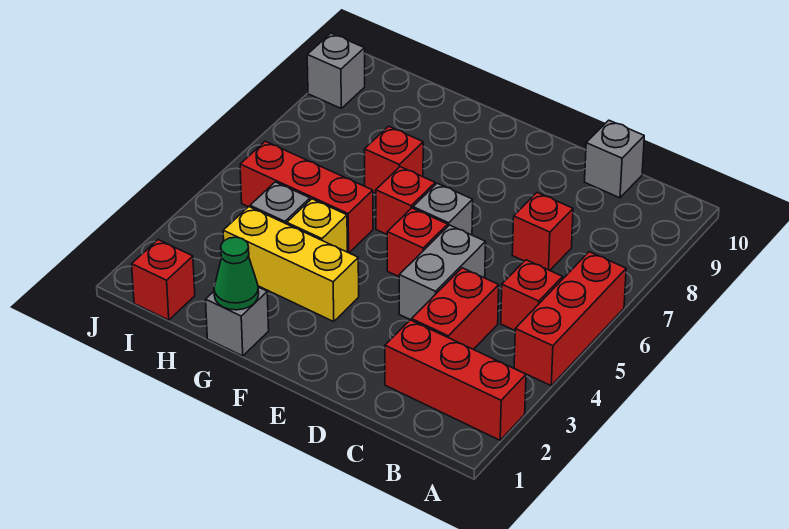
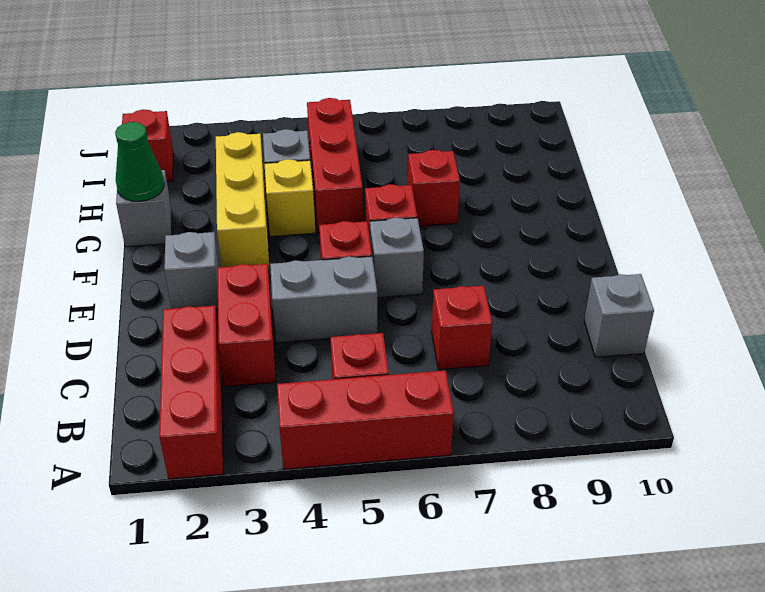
red brick C3:C4 level 1 -> red brick C3:D3 level 1
grey brick J9 level 1 -> grey brick E2 level 1

